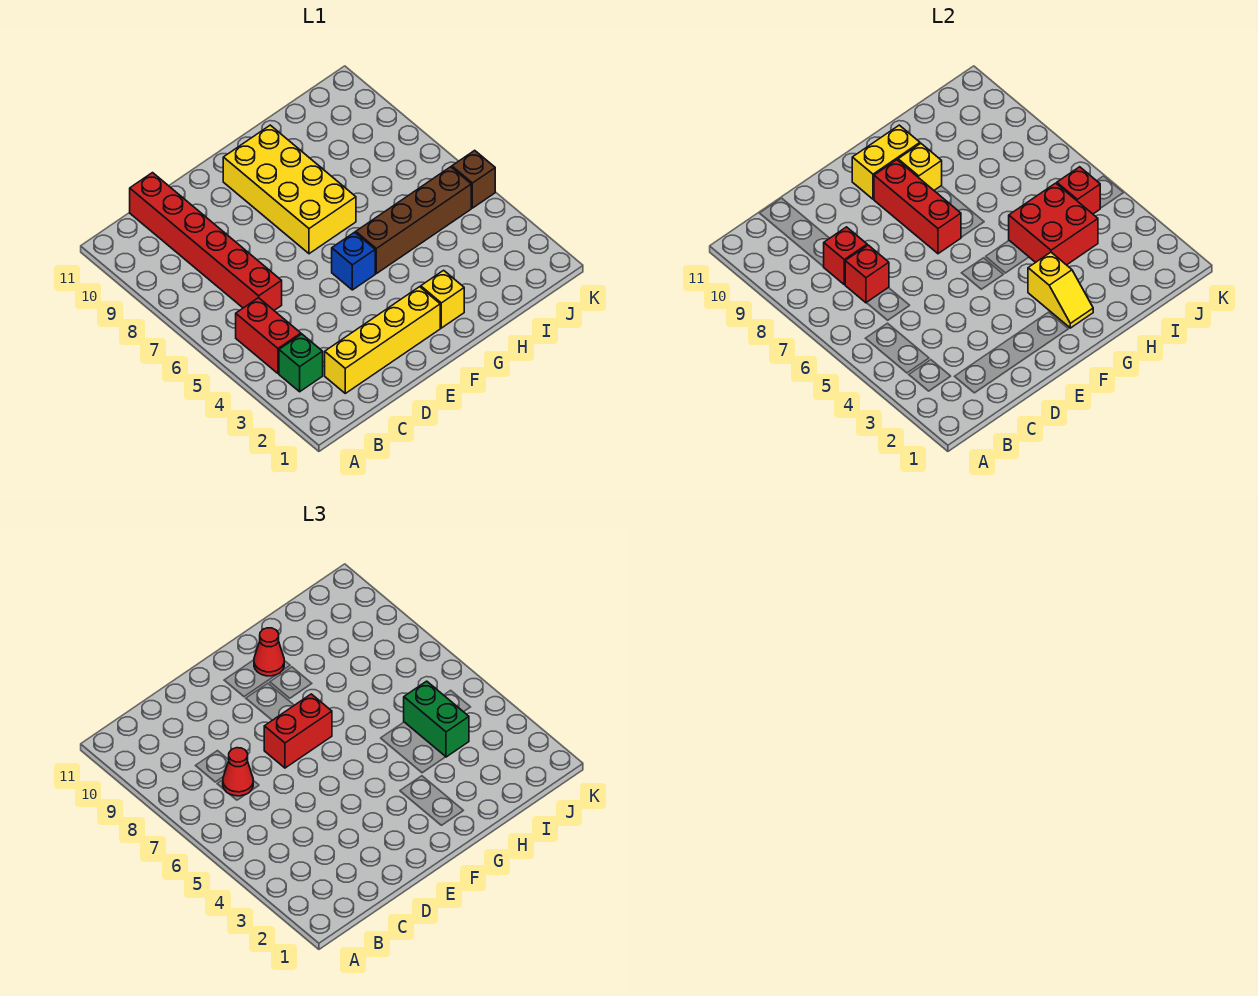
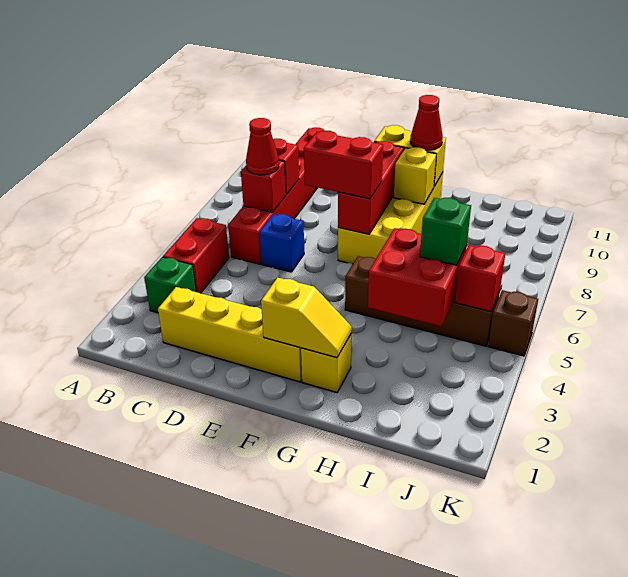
blue brick F5 level 1 -> blue brick D6 level 1
yellow slope G2:G3 level 2 top 3 -> yellow slope F2:G2 level 2 top F
green brick I4:I5 level 3 -> green brick I5 level 3

